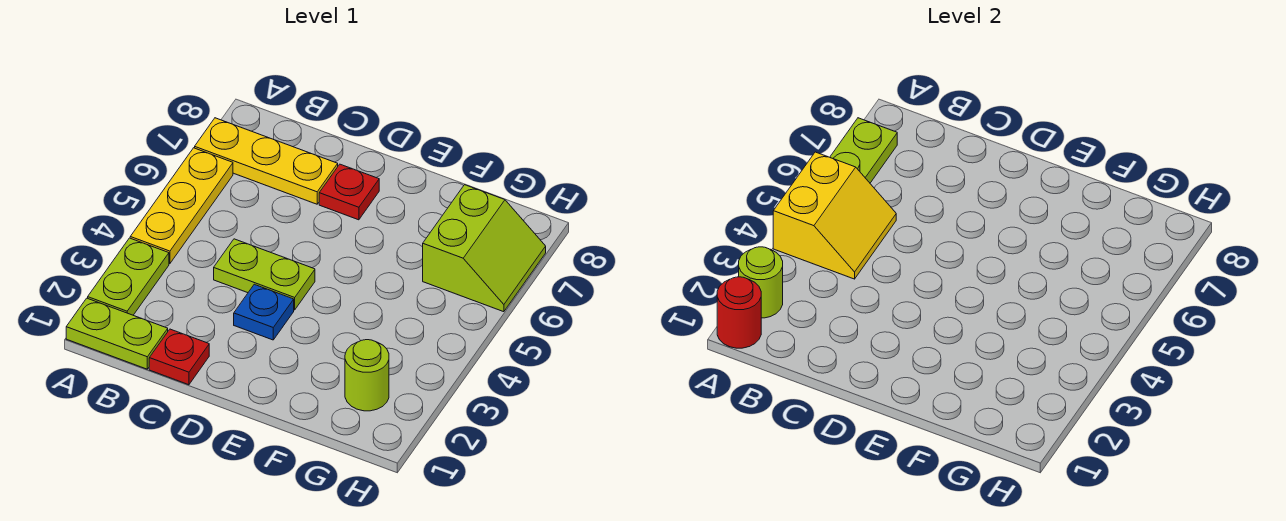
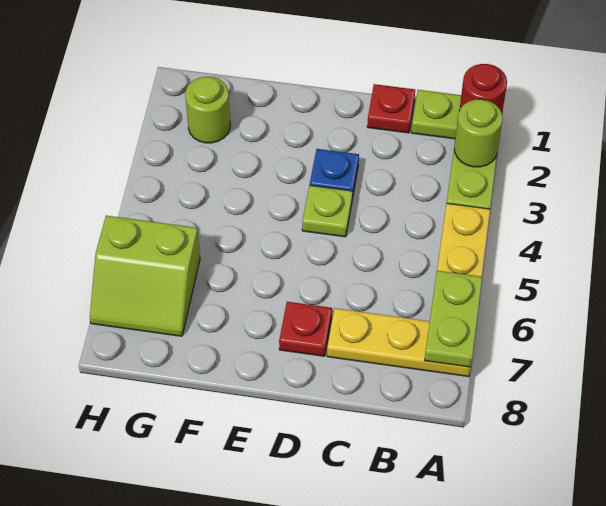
yellow slope A4:B5 level 2 top A -> none
lime plate C4:D4 level 1 -> lime plate D4 level 1
lime slope G6:H7 level 1 top G -> lime slope G6:H7 level 1 top 6

